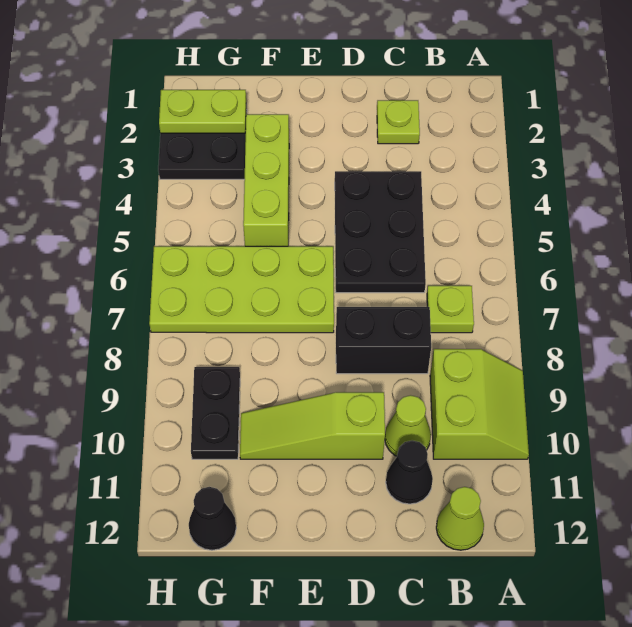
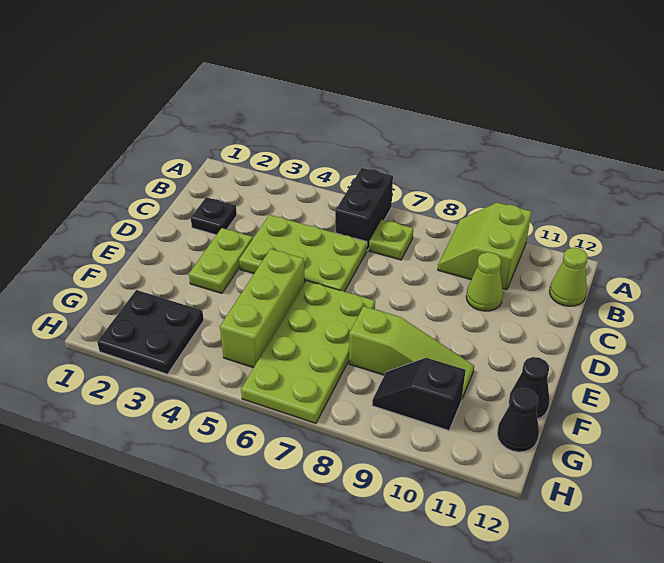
lime slope A9:B10 level 1 top B -> lime slope A9:B10 level 1 top 10
lime plate C2 level 1 -> black plate C2 level 1
black plate C4:D6 level 1 -> lime plate C4:D6 level 1
black brick C8:D8 level 1 -> black brick A6:B6 level 1
black cone C11 level 1 -> black cone F12 level 1
lime slope D10:F10 level 1 top D -> lime slope F8:F10 level 1 top 8
lime brick F3:F5 level 1 -> lime brick E5:G5 level 1
lime plate G2:H2 level 2 -> lime plate D3:E3 level 1
black plate G9:G10 level 1 -> black slope G9:G10 level 1 top 10

